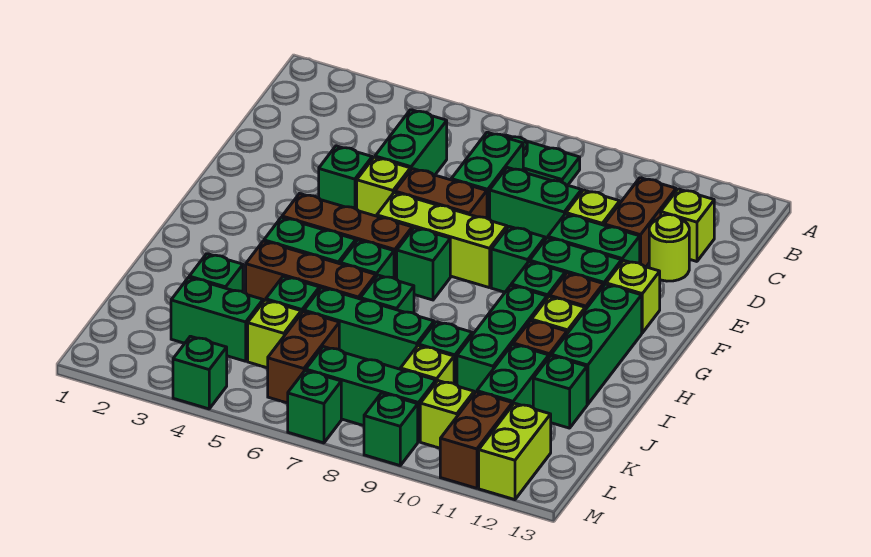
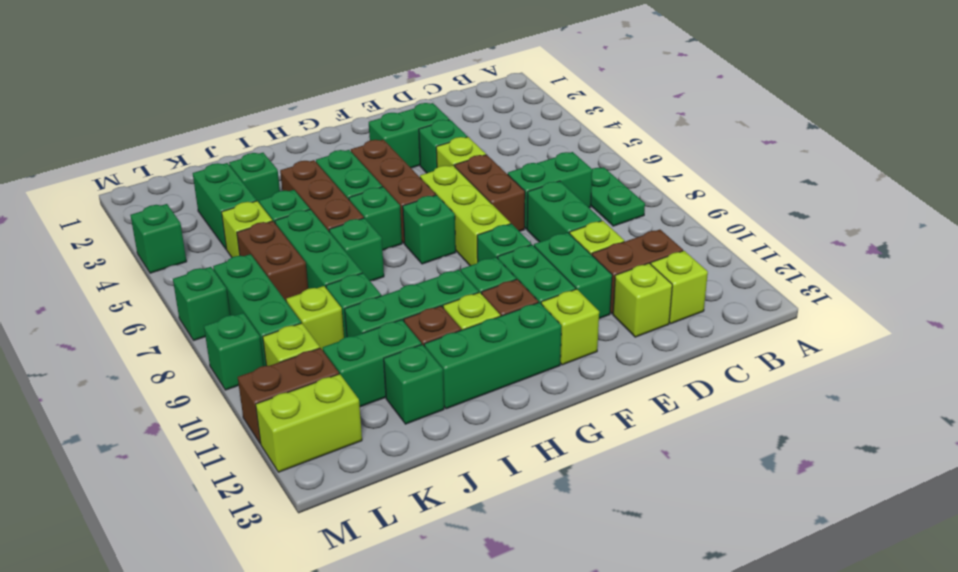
green brick C5:D5 level 1 -> green brick E3:F3 level 1
lime round brick D12 level 1 -> lime brick D12 level 1
brown brick K6:L6 level 1 -> brown brick K6:K7 level 1

